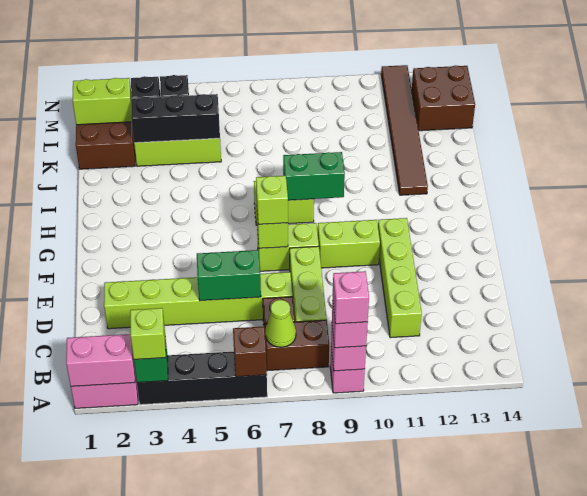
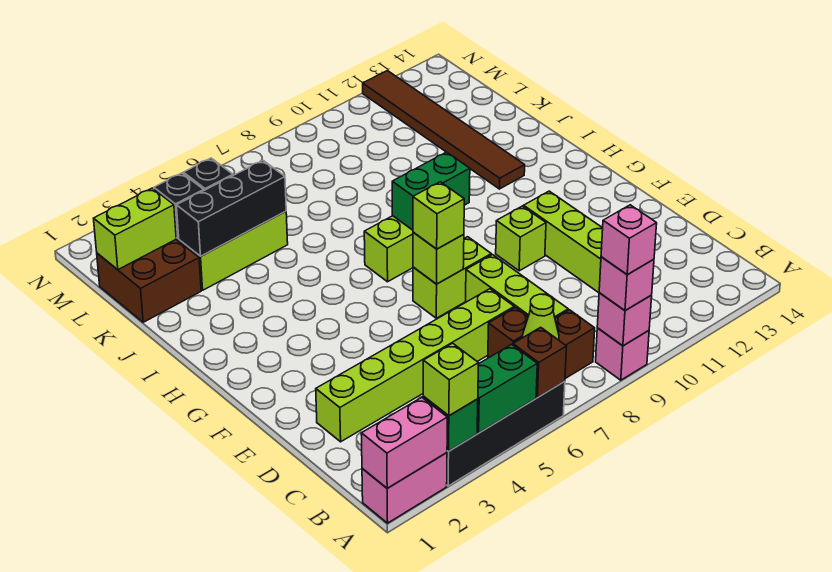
green brick D5:D6 level 2 -> green brick A4:A5 level 2
lime brick F9:F10 level 1 -> lime brick F10 level 1
brown brick L13:M14 level 1 -> none

